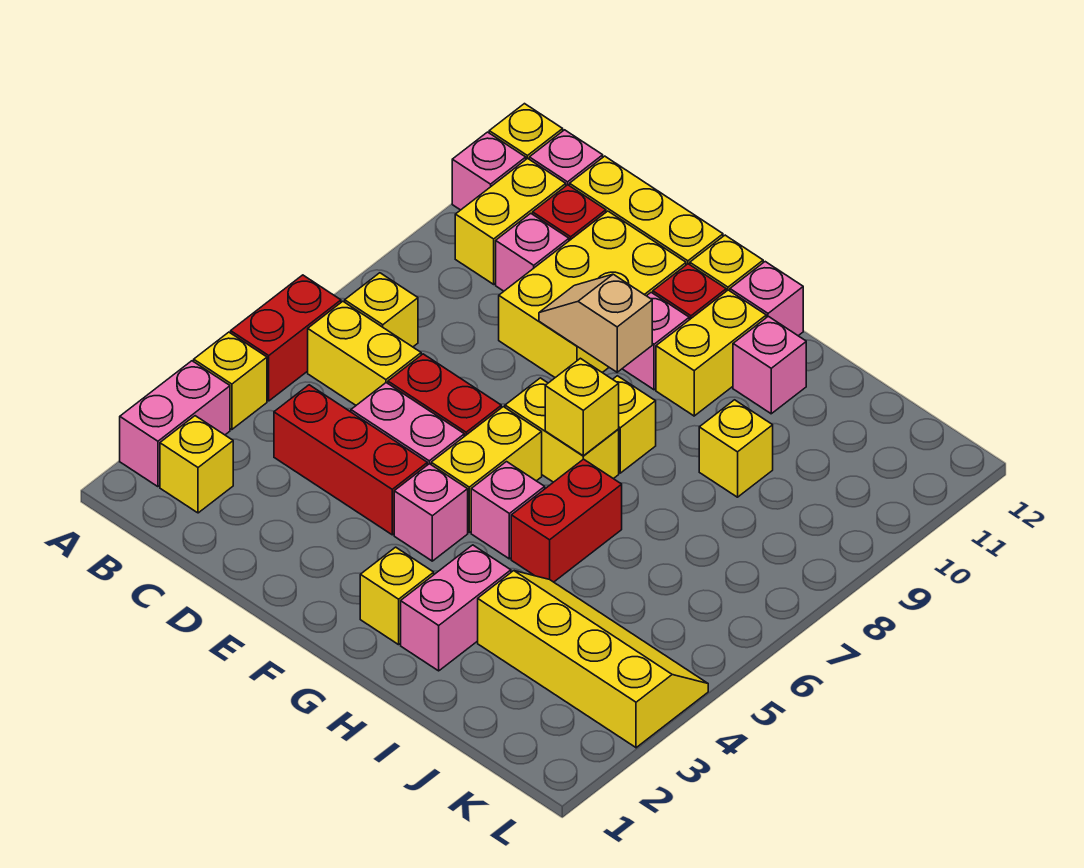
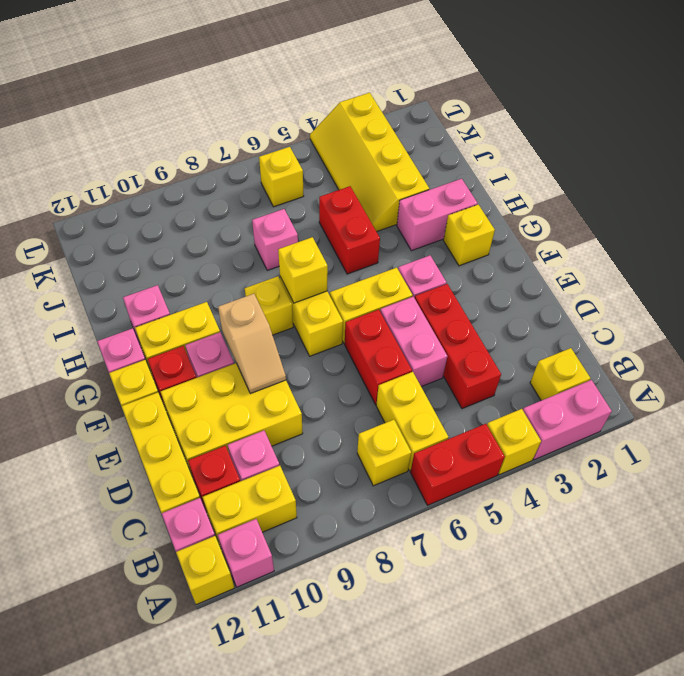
pink brick G5 level 1 -> pink brick I7 level 1
red brick H5:H6 level 1 -> red brick H5:I5 level 1
yellow brick I9 level 1 -> yellow brick K6 level 1

